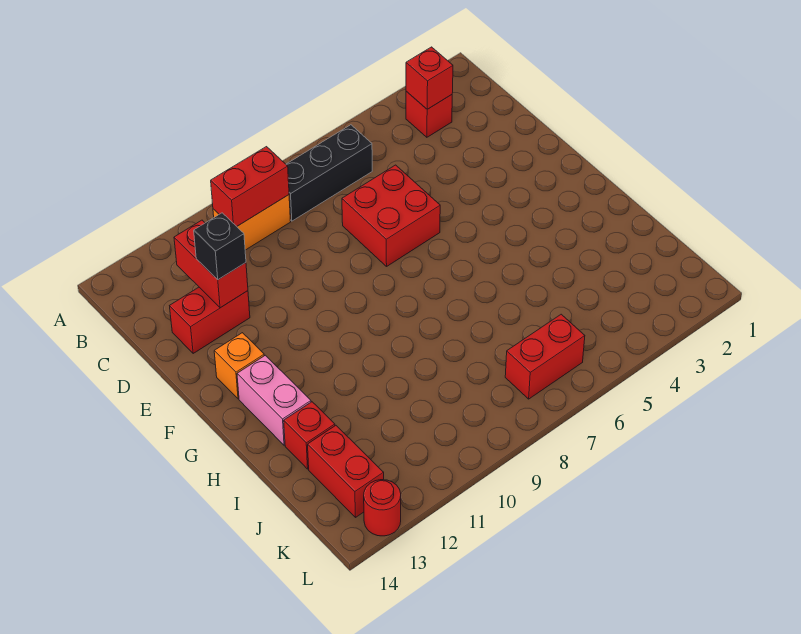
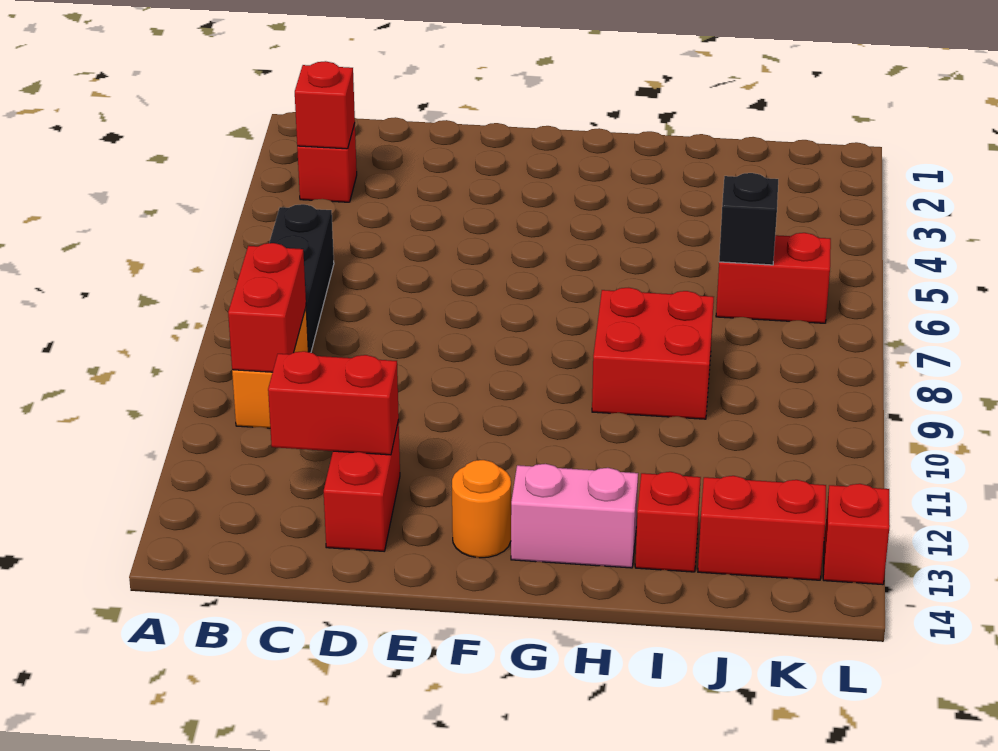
red brick D6:E7 level 1 -> red brick H8:I9 level 1
black brick D12 level 3 -> black brick J6 level 2
orange brick F13 level 1 -> orange round brick F13 level 1
red brick K6:K7 level 1 -> red brick J6:K6 level 1
red round brick L13 level 1 -> red brick L13 level 1

